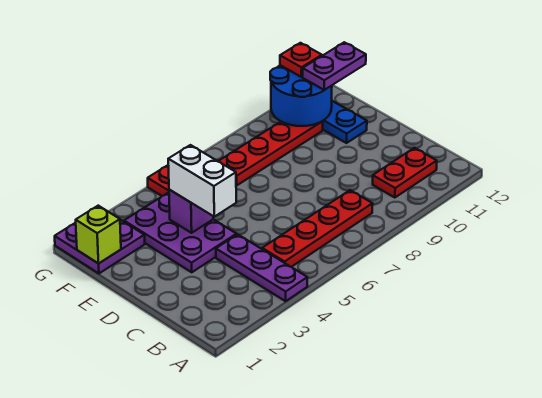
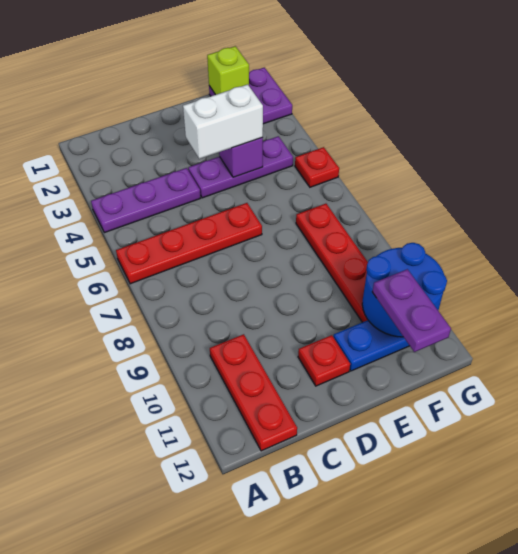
red plate B5:B8 level 1 -> red plate A6:D6 level 1
red plate B10:B11 level 1 -> red plate B10:B12 level 1
purple plate D3:F4 level 1 -> purple plate D4:F4 level 1
red plate G11 level 3 -> red plate D11 level 1

